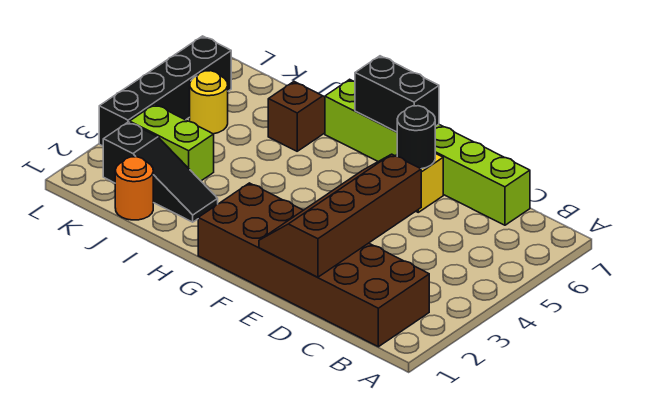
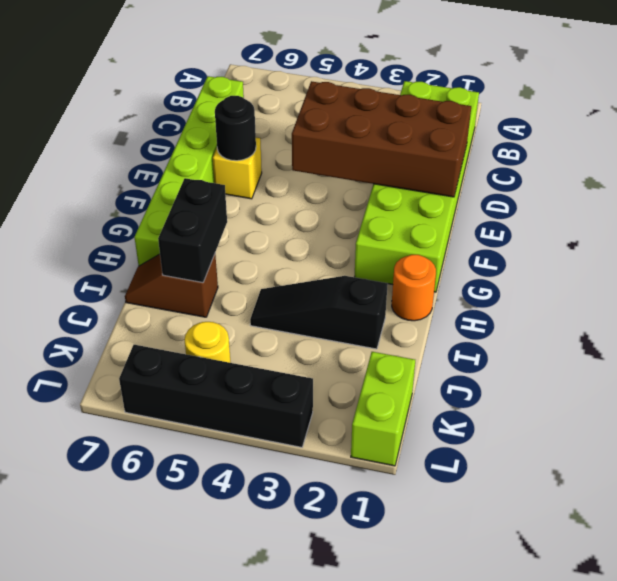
brown brick B1:G2 level 1 -> lime brick B1:G2 level 1
brown slope D1:E4 level 2 top D -> brown brick D1:E4 level 2
black brick F7:G7 level 2 -> black brick H6:I6 level 2
black slope I2:K2 level 1 top K -> black slope I2:I4 level 1 top 2
orange round brick J1 level 1 -> orange round brick H1 level 1
lime brick J3:K3 level 1 -> lime brick K1:L1 level 1

